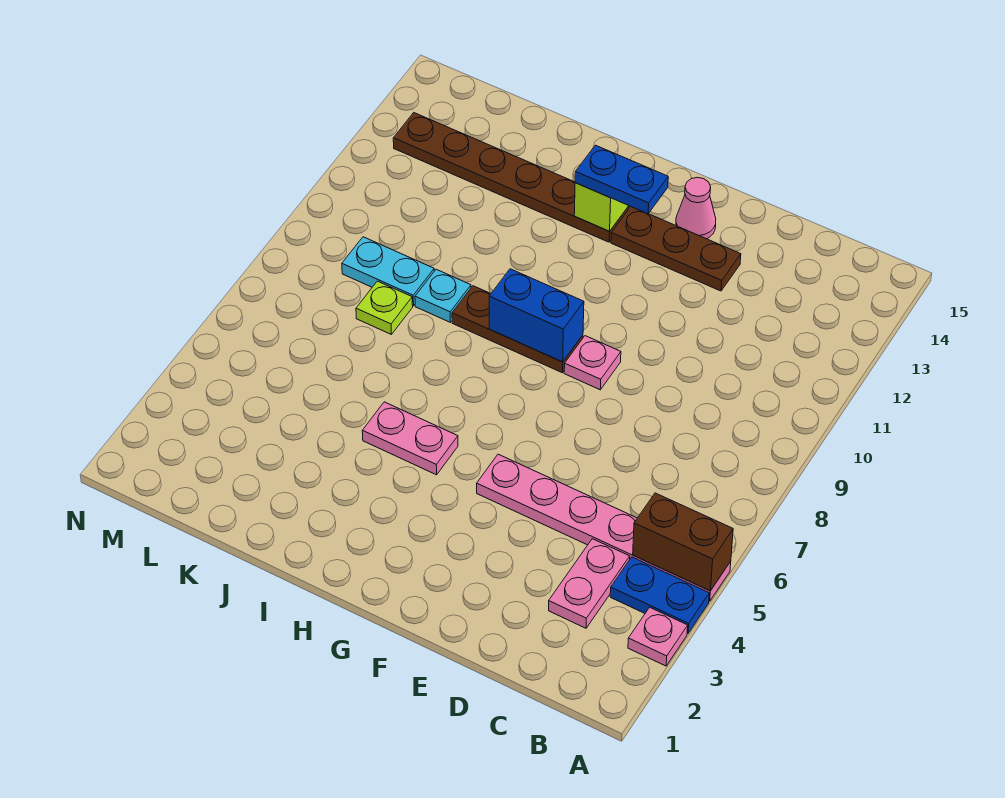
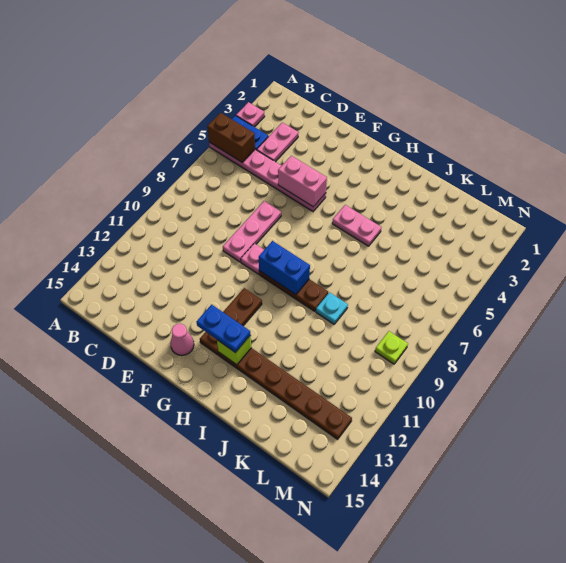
none -> pink brick E5:F5 level 2
none -> pink plate E7:E9 level 1
brown plate E13:G13 level 1 -> brown plate G11:G13 level 1
lime plate K8 level 1 -> lime plate M9 level 1
cyan plate K9:L9 level 1 -> none

